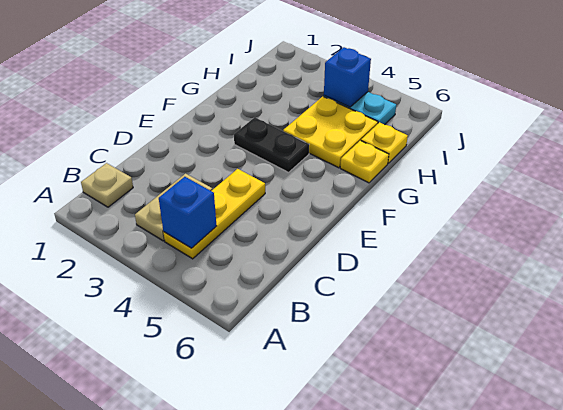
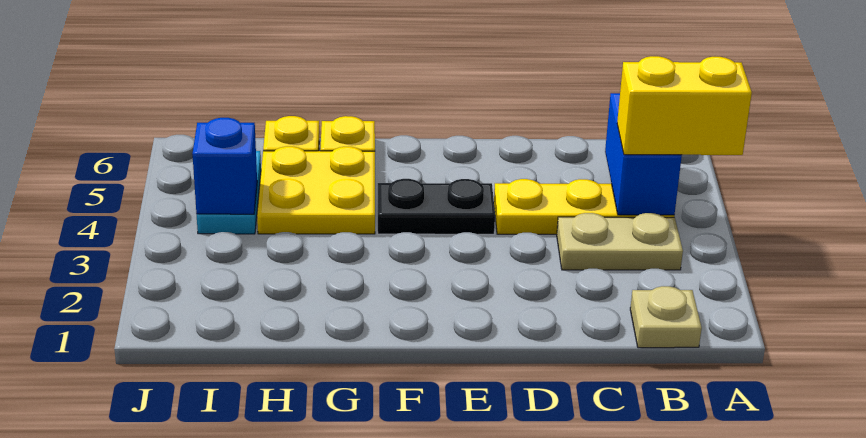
none -> yellow brick A4:B4 level 3
blue brick B4 level 2 -> blue brick B4:B5 level 2
black plate F3:F4 level 1 -> black plate E4:F4 level 1

